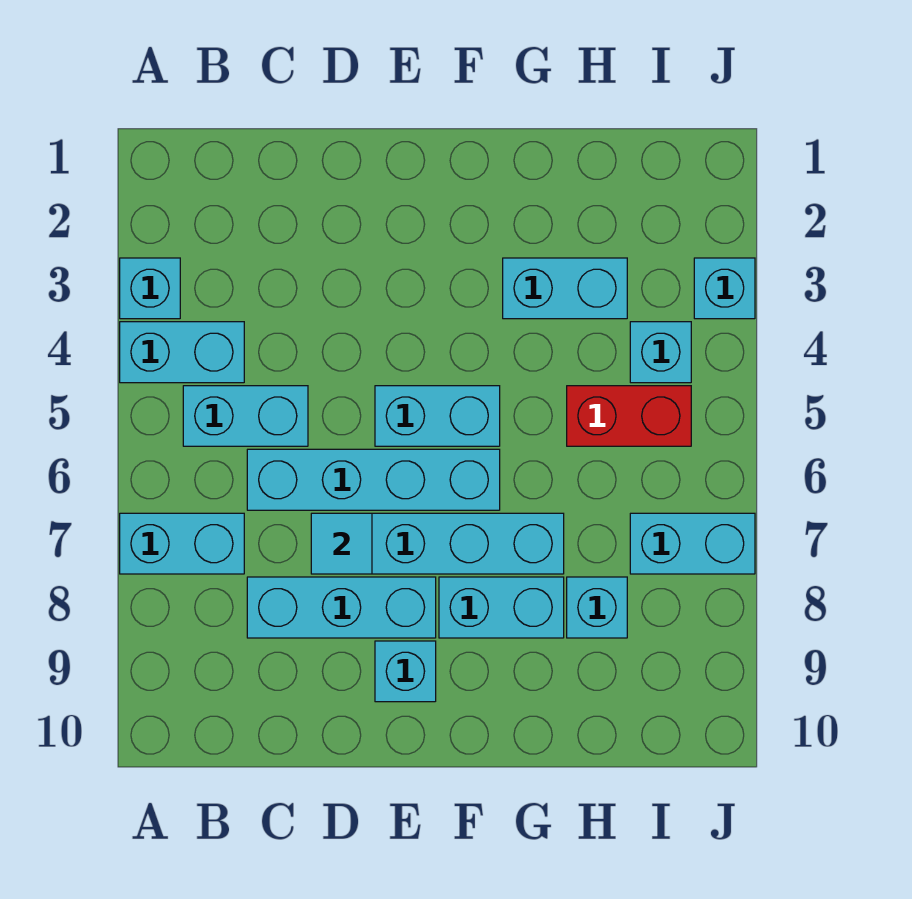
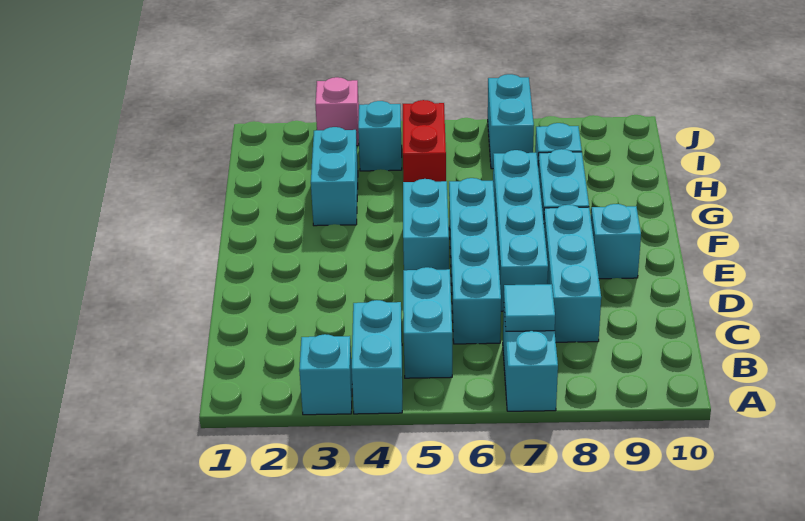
cyan tile D7 level 2 -> cyan tile B7 level 2
cyan brick J3 level 1 -> pink brick J3 level 1

